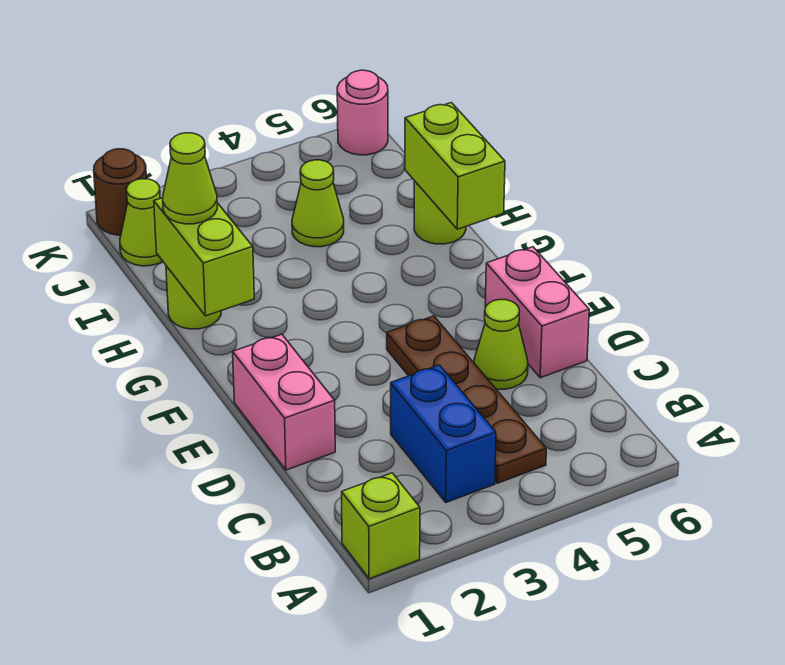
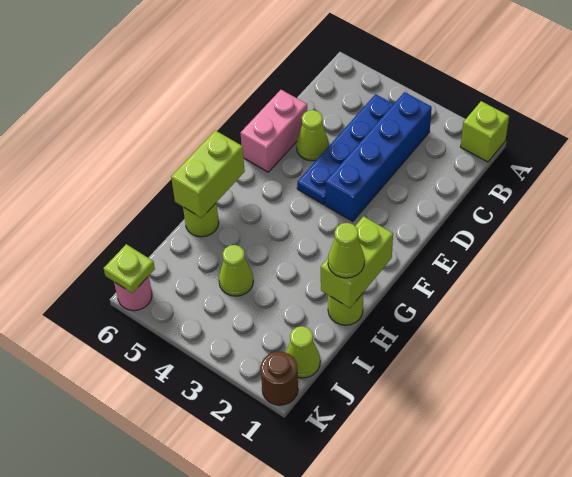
blue brick B3:C3 level 1 -> blue brick B3:E3 level 1
brown plate B4:E4 level 1 -> blue plate B4:E4 level 1
pink brick D1:E1 level 1 -> none
none -> lime plate K6 level 2

